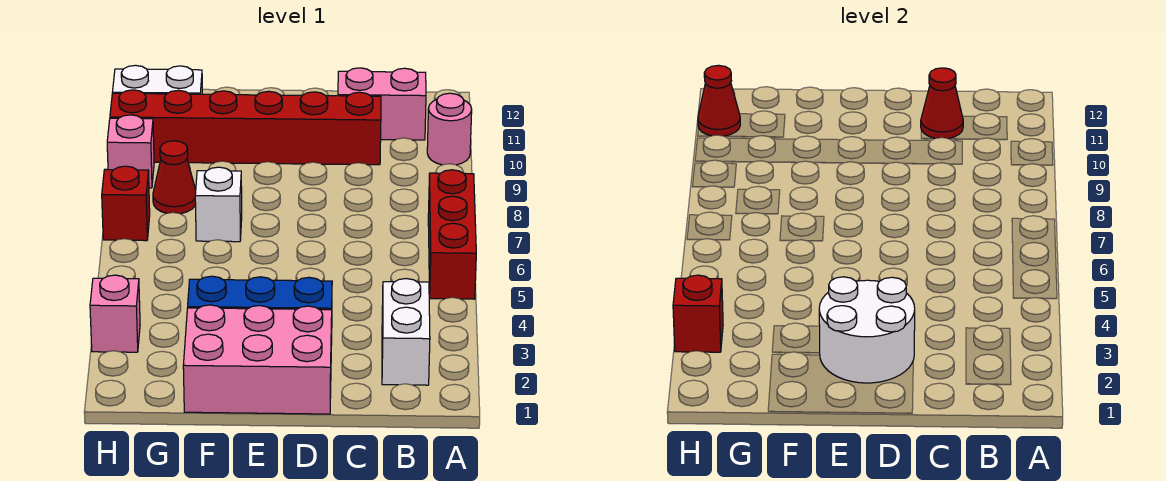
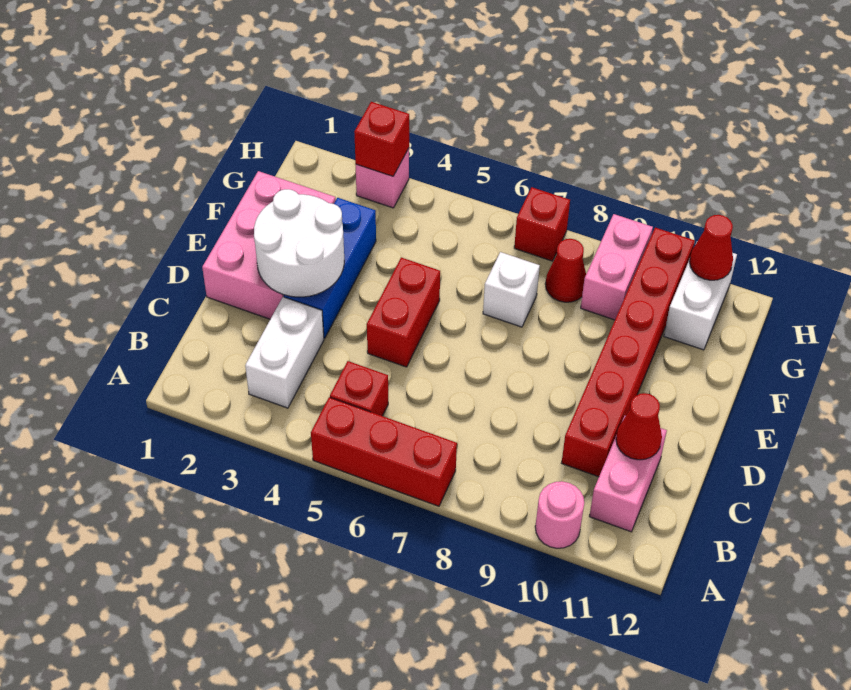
white brick B2:B3 level 1 -> white brick B3:C3 level 1
none -> red brick B5 level 1
none -> red brick D5:E5 level 1
pink brick H9 level 1 -> pink brick G9:H9 level 1

